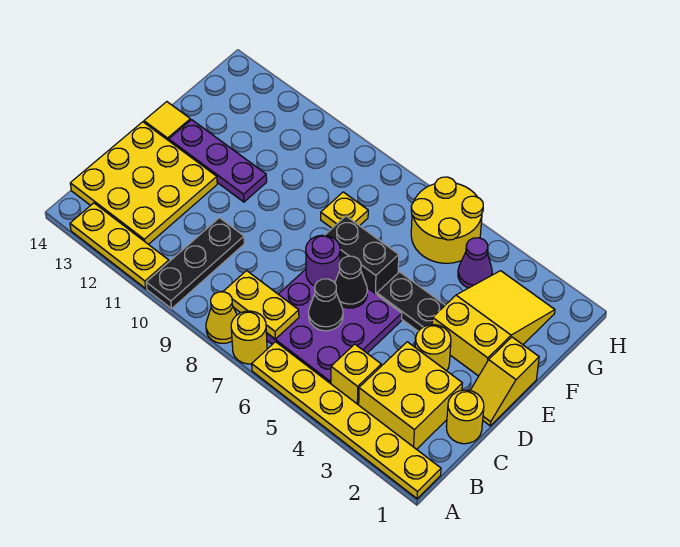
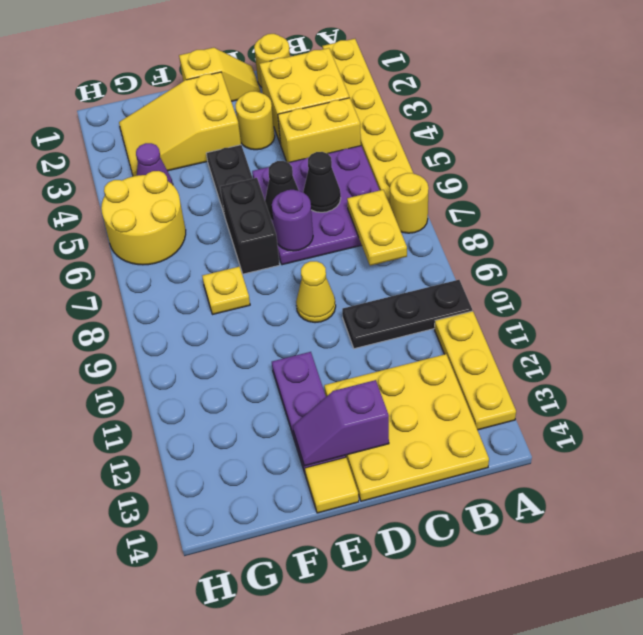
yellow cone A8 level 1 -> yellow cone D9 level 1
yellow brick B4 level 1 -> yellow brick B4:C4 level 1
none -> purple slope D13:E13 level 2 top D

